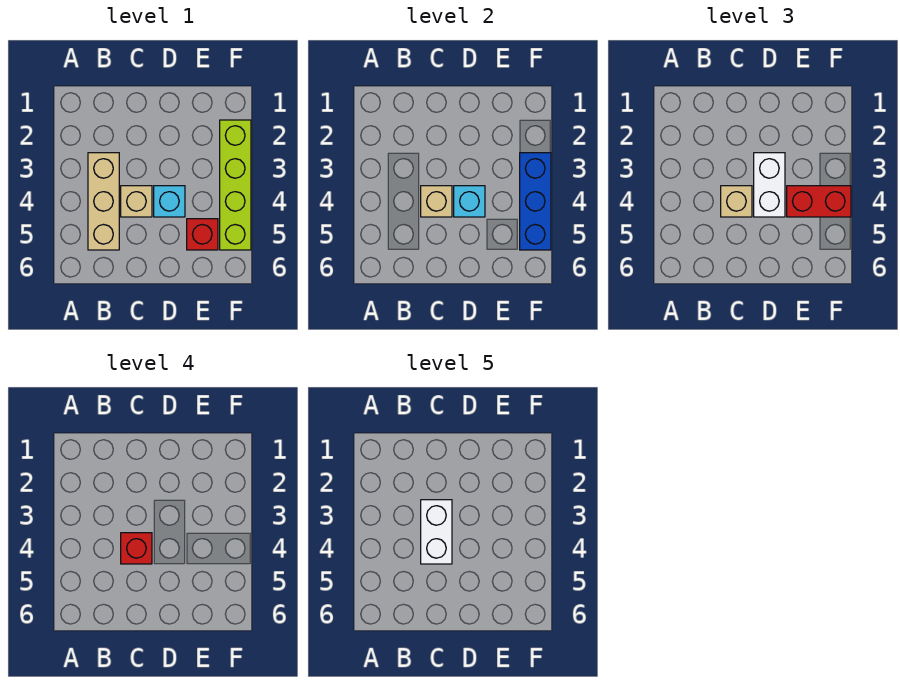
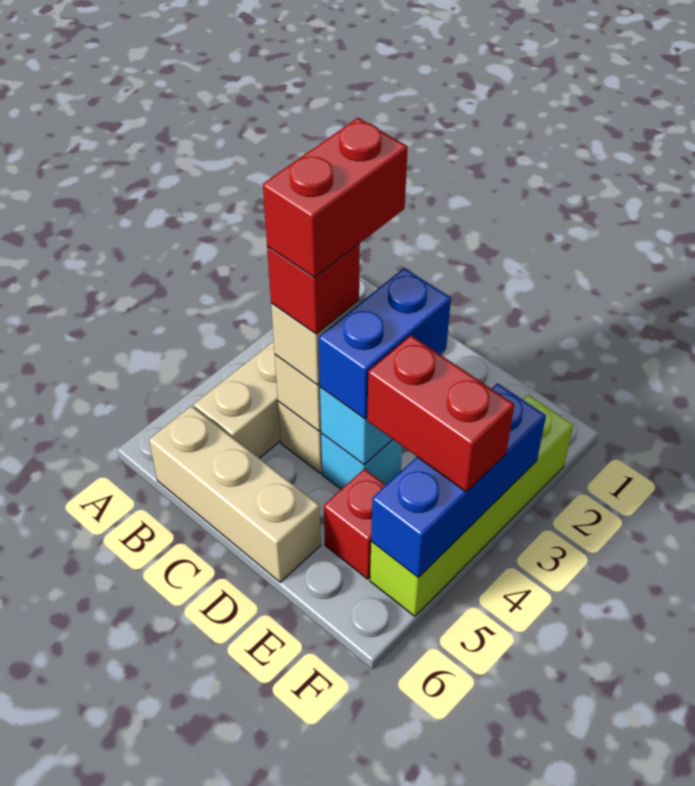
none -> tan brick B6:D6 level 1
white brick C3:C4 level 5 -> red brick C3:C4 level 5
white brick D3:D4 level 3 -> blue brick D3:D4 level 3

